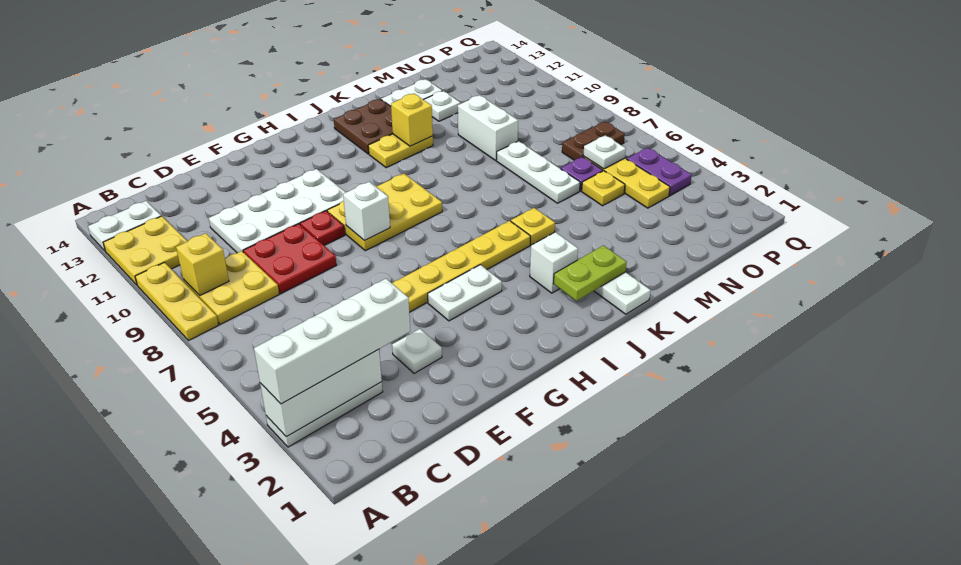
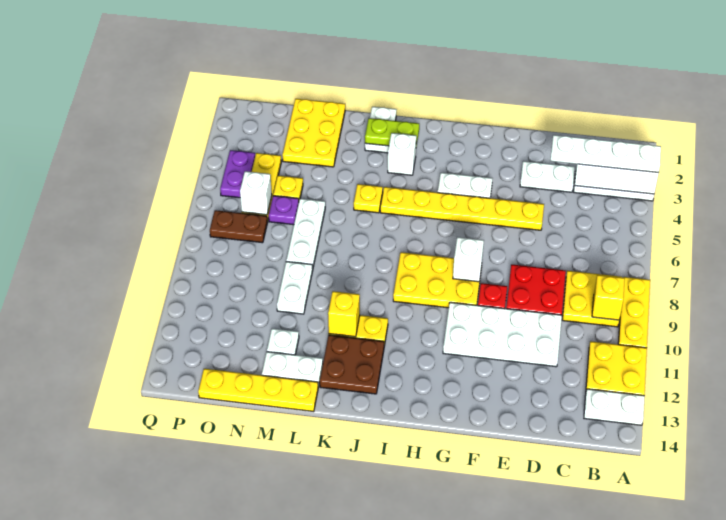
white brick A3:D3 level 3 -> white plate A3:D3 level 3
white plate E3 level 1 -> white plate D3:E3 level 1
none -> yellow plate L14:O14 level 1
none -> yellow plate M1:N3 level 1
white brick M9:M10 level 1 -> white plate M9:M10 level 1
white plate O6 level 2 -> white brick O6 level 2

